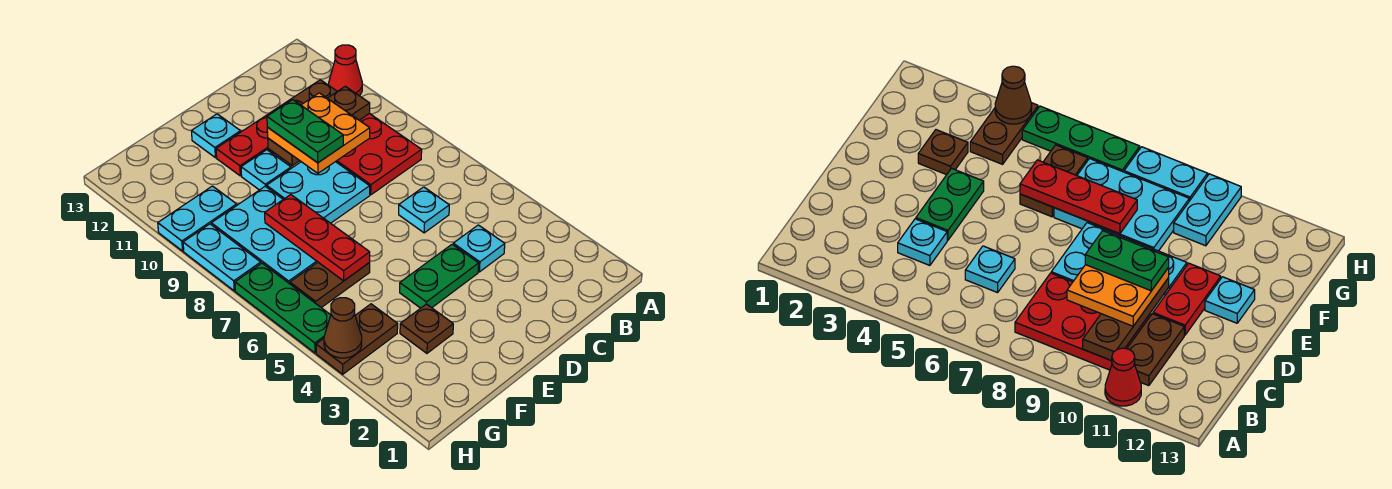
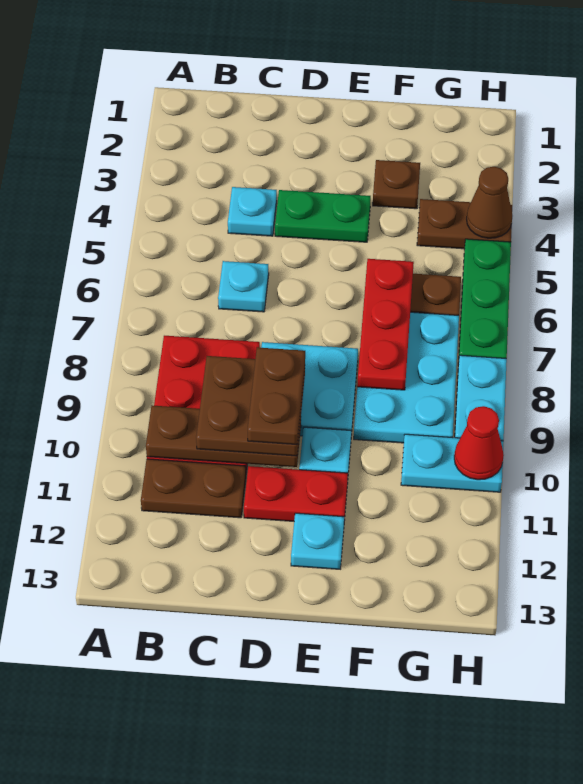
red cone A11 level 1 -> red cone H10 level 2
orange plate C9:D10 level 3 -> brown plate C9:D10 level 3
green plate D9:D10 level 4 -> brown plate D9:D10 level 4

